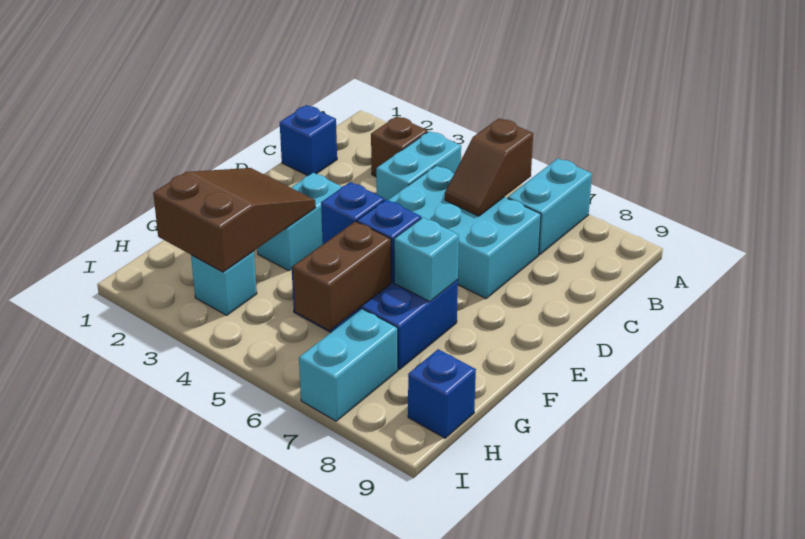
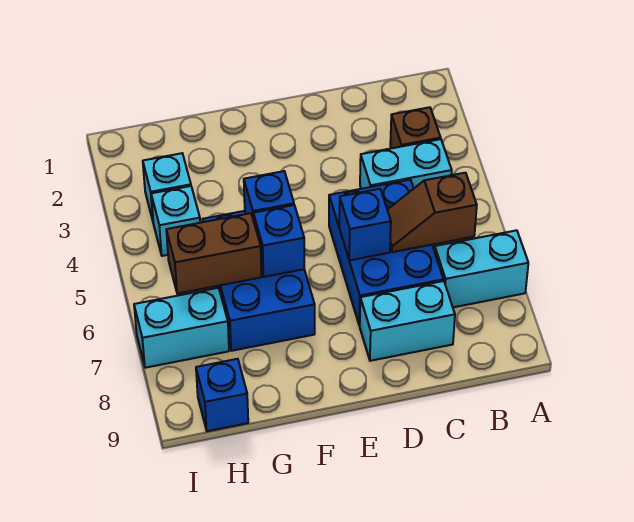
blue brick C1 level 1 -> blue brick D6 level 2
cyan brick C5:D7 level 1 -> blue brick C5:D7 level 1
cyan brick E3:F3 level 1 -> cyan brick C8:D8 level 1
brown slope F2:H3 level 2 top H -> none
cyan brick F7 level 2 -> cyan brick H4 level 1

